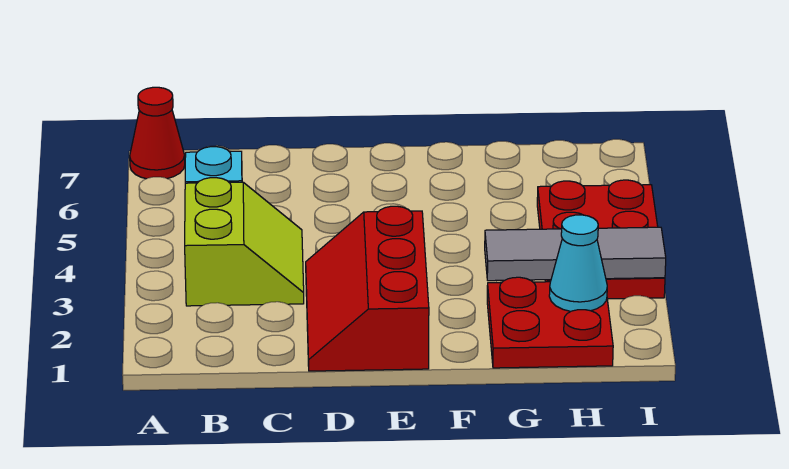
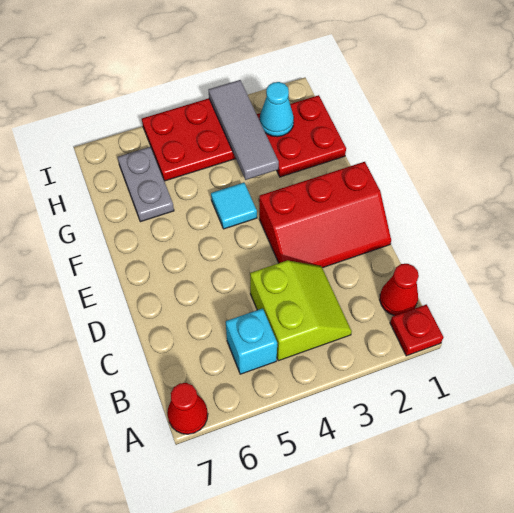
none -> red plate A1 level 1
none -> red cone B1 level 1
lime slope B3:C4 level 1 top B -> lime slope B3:C4 level 1 top 4
none -> cyan tile F4 level 1
none -> grey plate G6:H6 level 1

